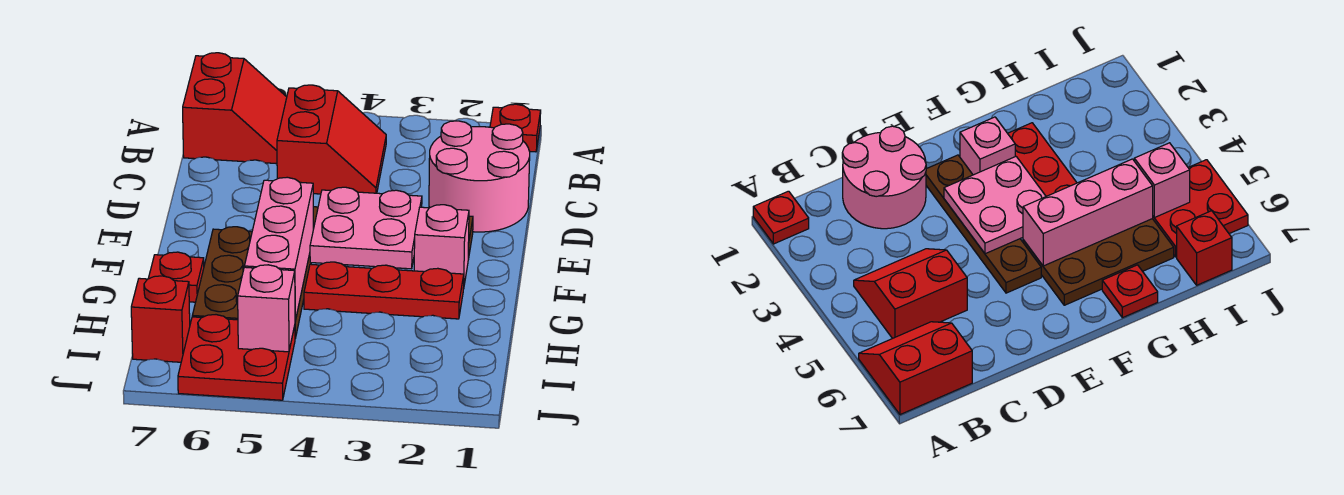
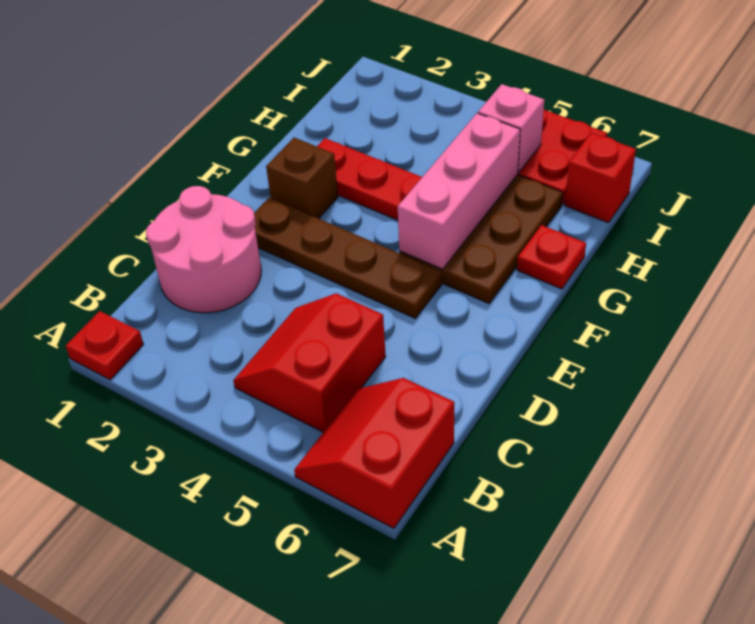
pink plate E3:F4 level 2 -> none
pink brick F2 level 1 -> brown brick F2 level 1

